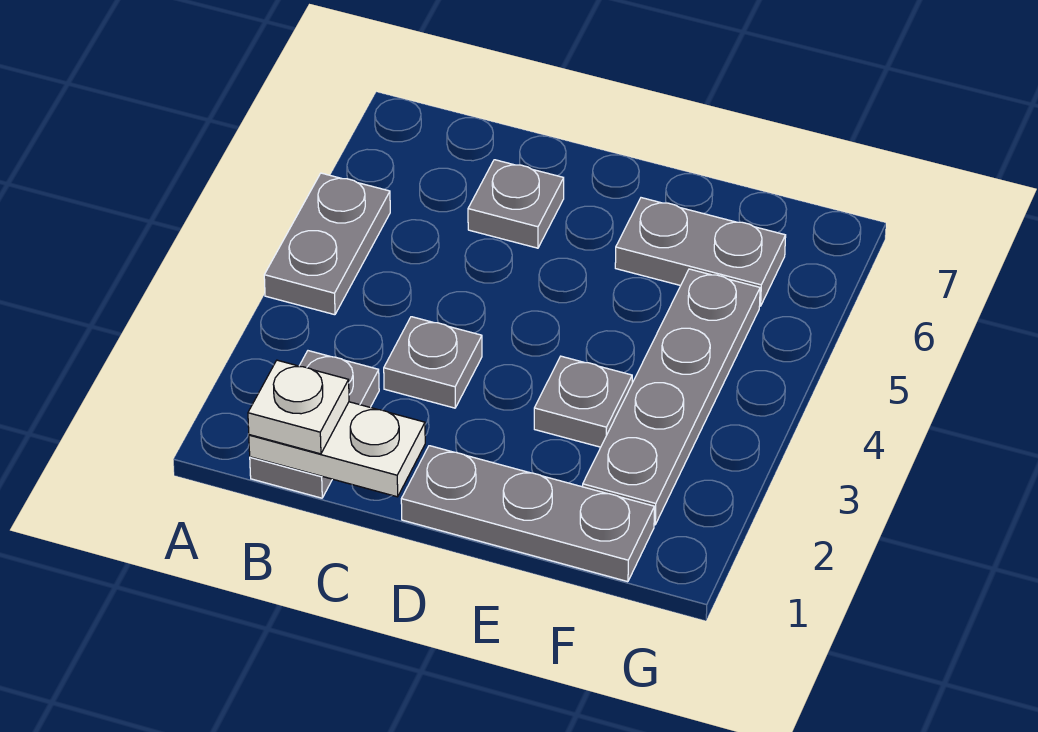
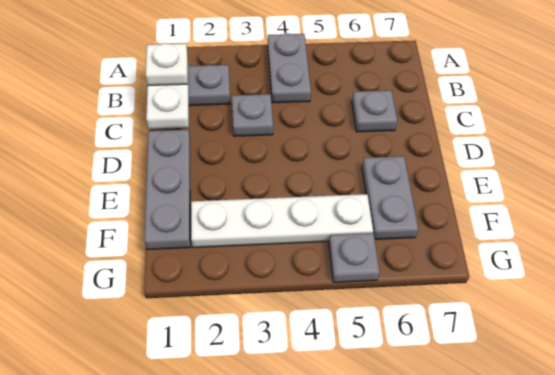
grey plate A4:A5 level 1 -> grey plate A4:B4 level 1
grey plate E3 level 1 -> grey plate G5 level 1
grey plate F2:F5 level 1 -> white plate F2:F5 level 1

